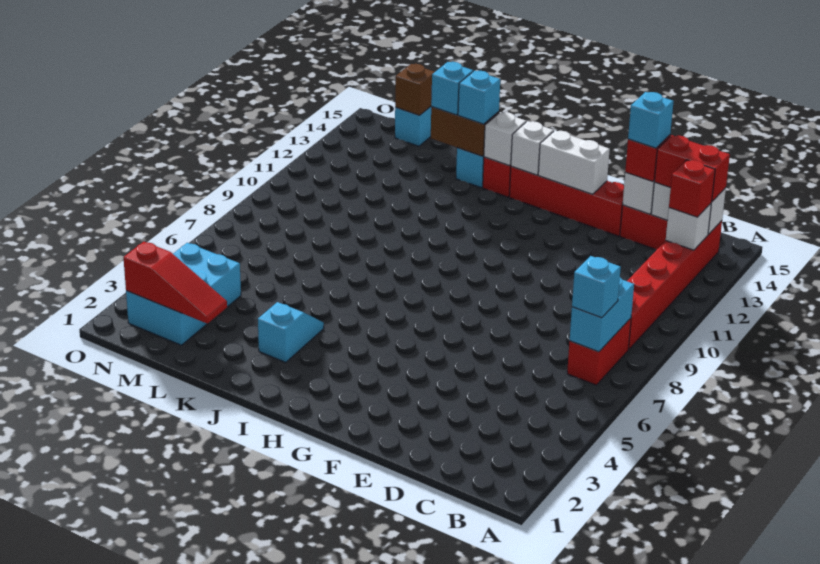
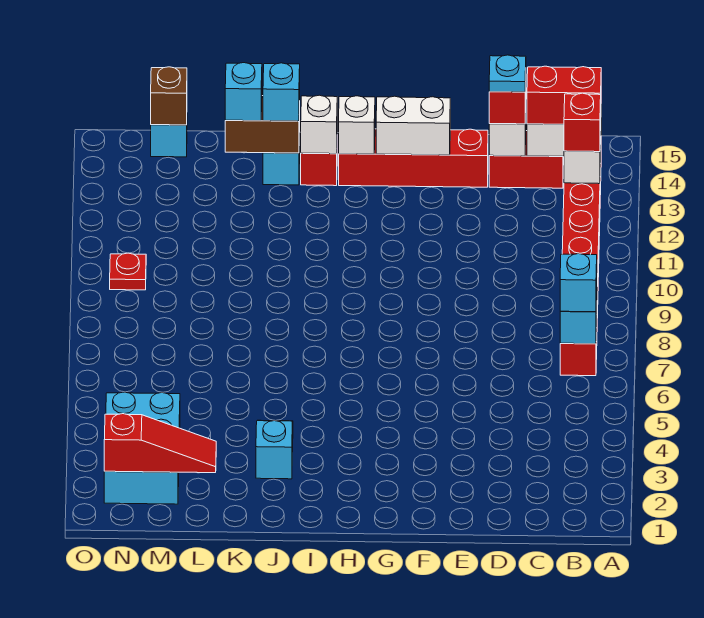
cyan brick D14 level 4 -> cyan plate D14 level 4
none -> red plate N10 level 1

